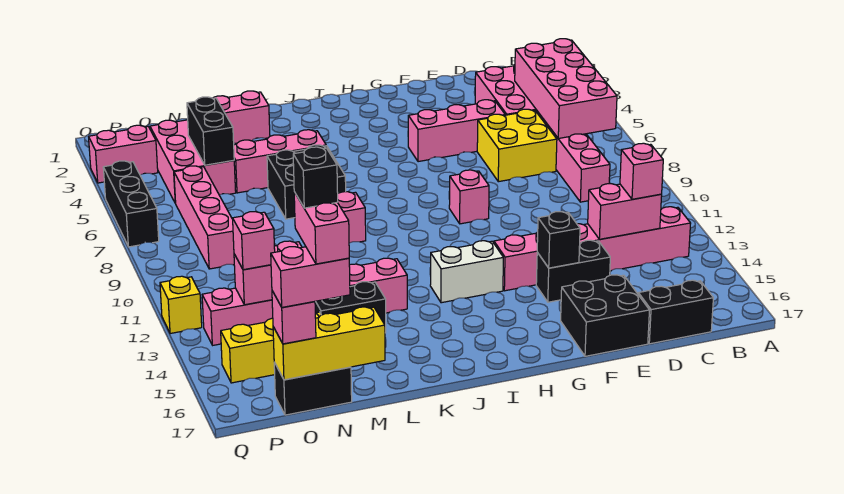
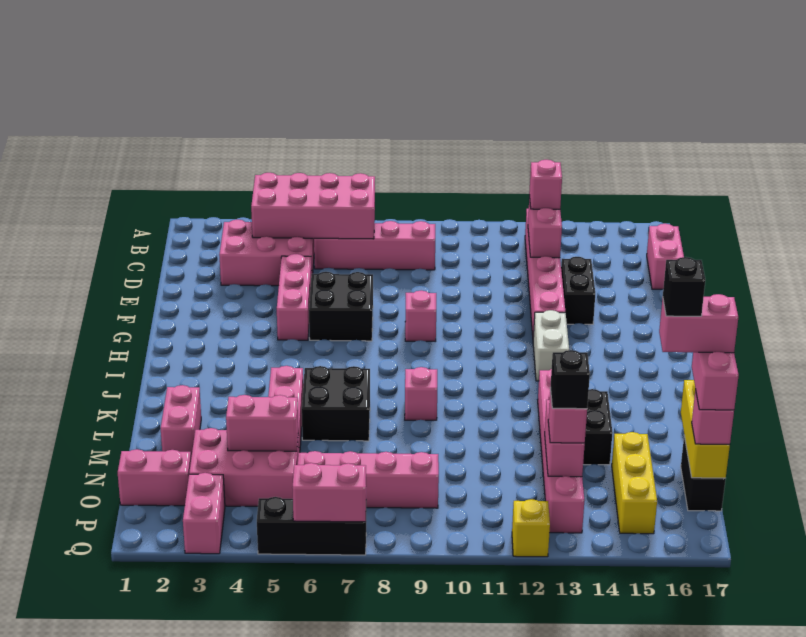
black brick C17:D17 level 1 -> pink brick C17:D17 level 1
yellow brick D6:E7 level 1 -> none
black brick E16:F17 level 1 -> black brick F6:G7 level 1
black brick F14 level 2 -> black brick O13 level 4
black brick N4:N5 level 2 -> pink brick N4:N5 level 2
none -> pink brick O1:O2 level 1
none -> pink brick Q6:Q7 level 2

